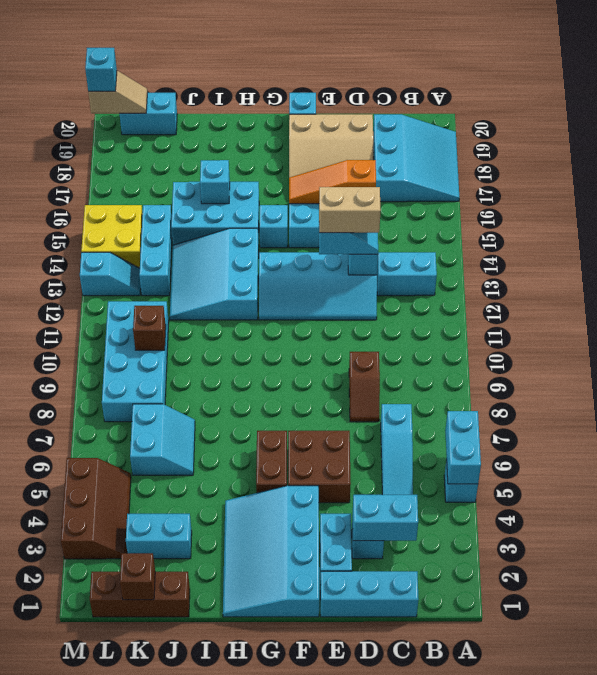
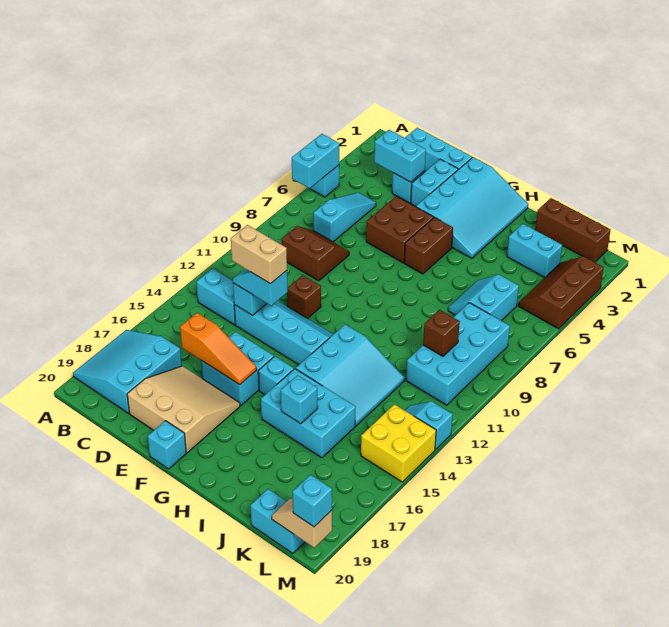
brown slope D8:D9 level 1 top 9 -> brown slope C8:D9 level 1 top 9
brown brick K1 level 2 -> brown brick E11 level 1
cyan brick K13:K15 level 1 -> none

